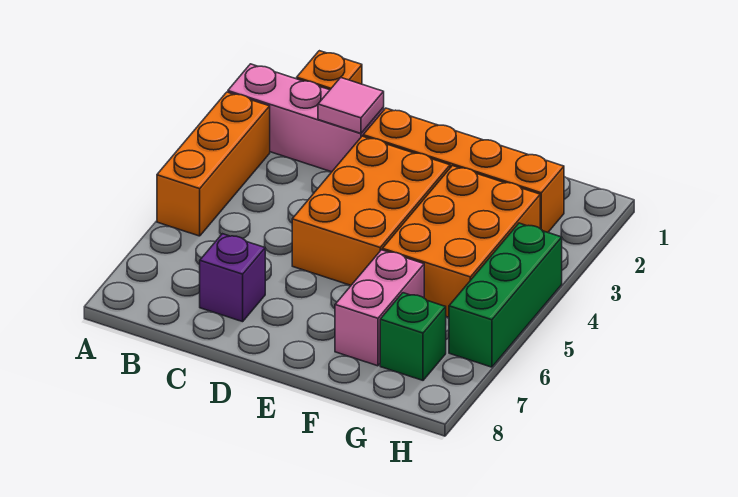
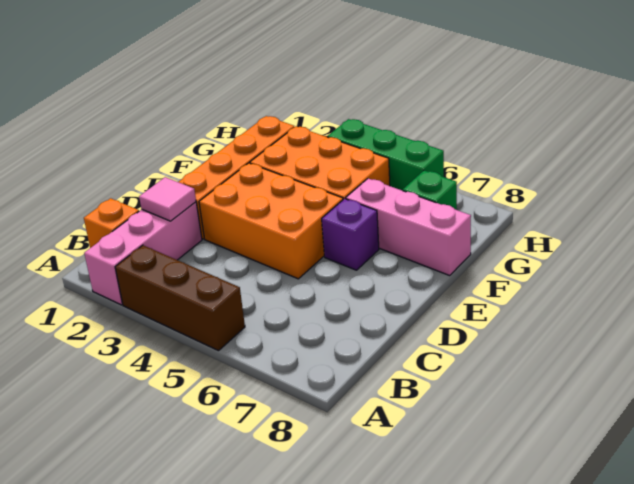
orange brick A3:A5 level 1 -> brown brick A3:A5 level 1
purple brick C7 level 1 -> purple brick E6 level 1
pink brick F6:F7 level 1 -> pink brick F6:F8 level 1

